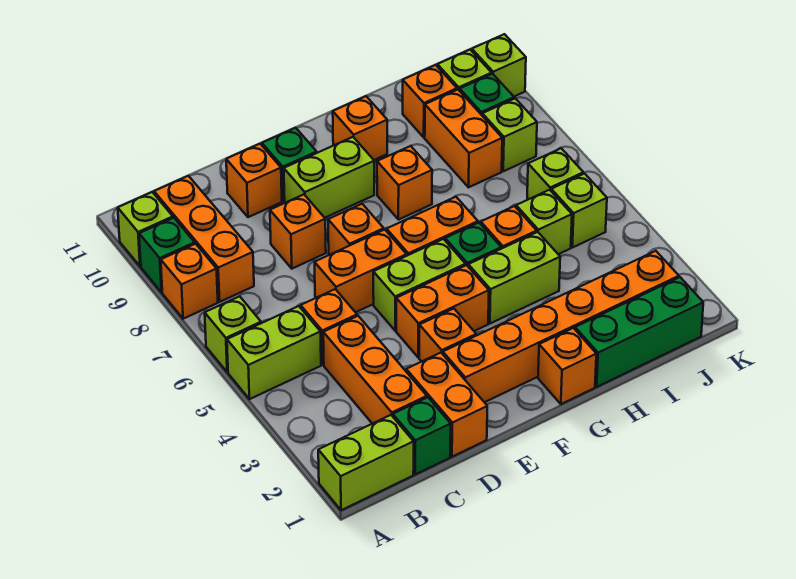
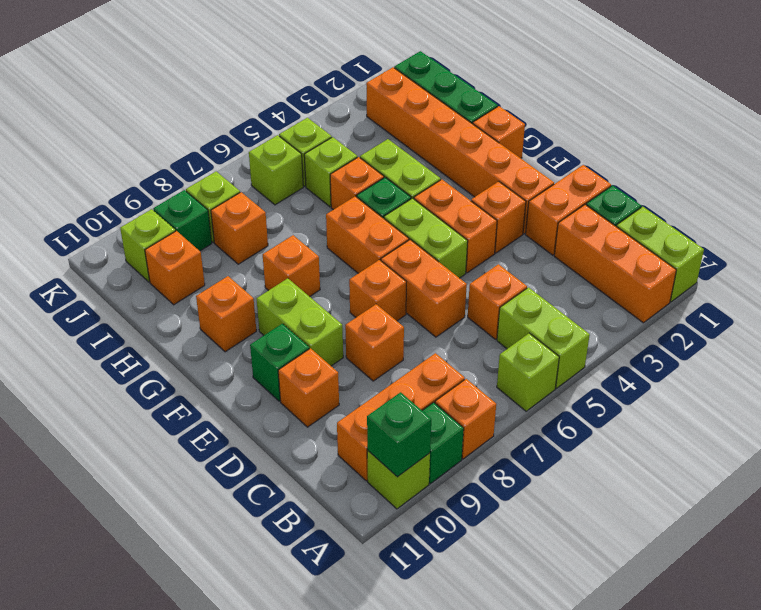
none -> green brick A10 level 2
orange brick C2:C4 level 1 -> orange brick A2:C2 level 1
orange brick I8:I9 level 1 -> orange brick I8 level 1
lime brick K10 level 1 -> none

